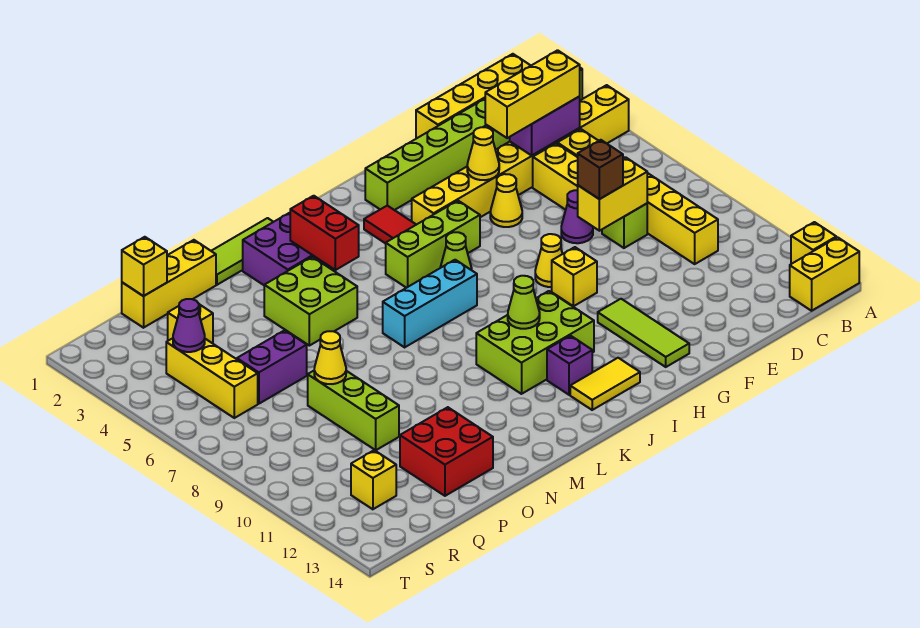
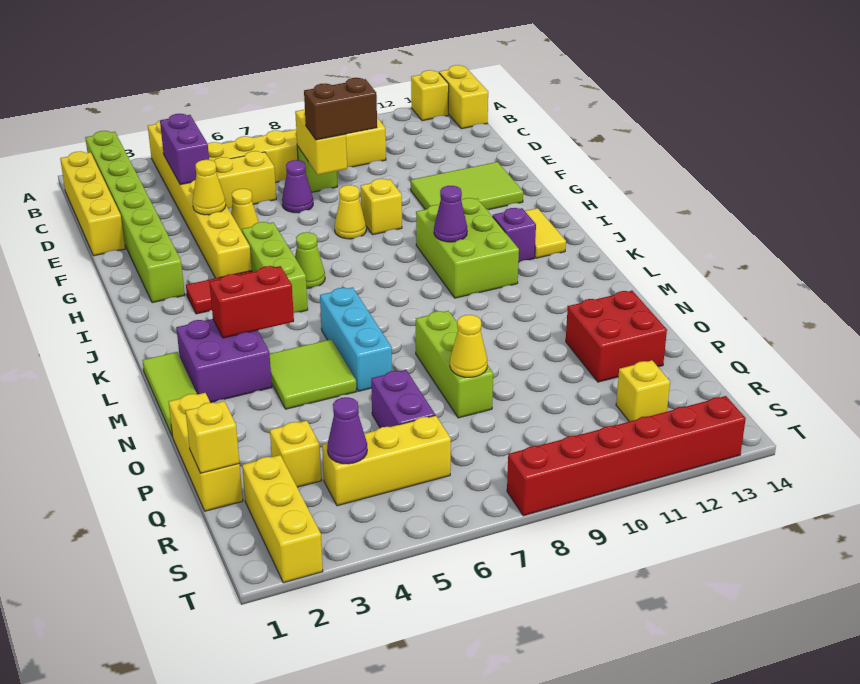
yellow brick C4:E4 level 3 -> yellow brick R2:T2 level 1
brown brick E8 level 3 -> brown brick E8:E9 level 3
lime tile G11:G13 level 1 -> lime tile F11:G13 level 1
cyan brick J7:L7 level 1 -> cyan brick L6:N6 level 1
lime cone J10 level 2 -> purple cone J10 level 2
lime brick M4:N5 level 1 -> lime tile M4:N5 level 1
lime brick P8:P10 level 1 -> lime brick N8:P8 level 1
none -> red brick T8:T13 level 1

